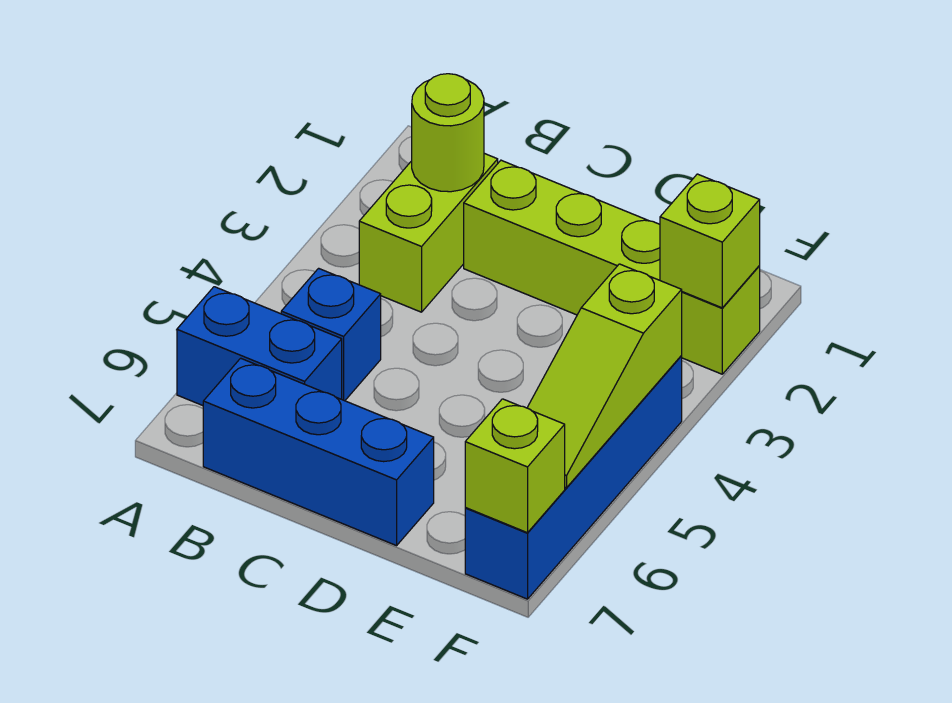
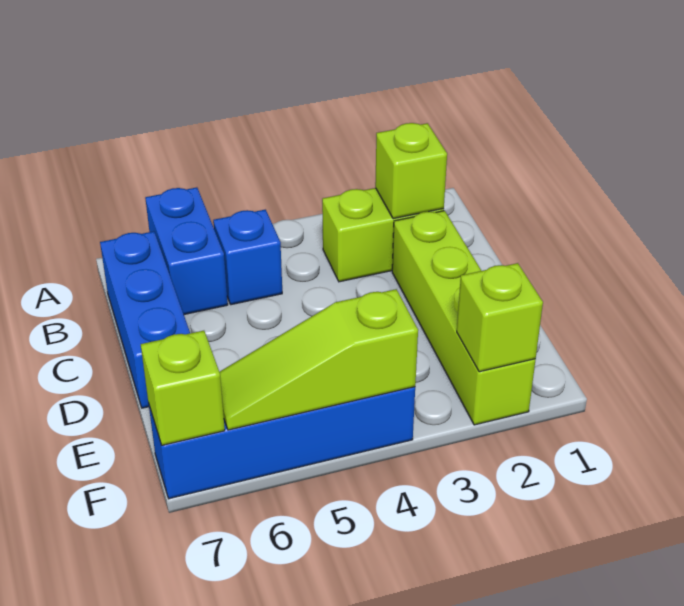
lime round brick B2 level 2 -> lime brick B2 level 2

